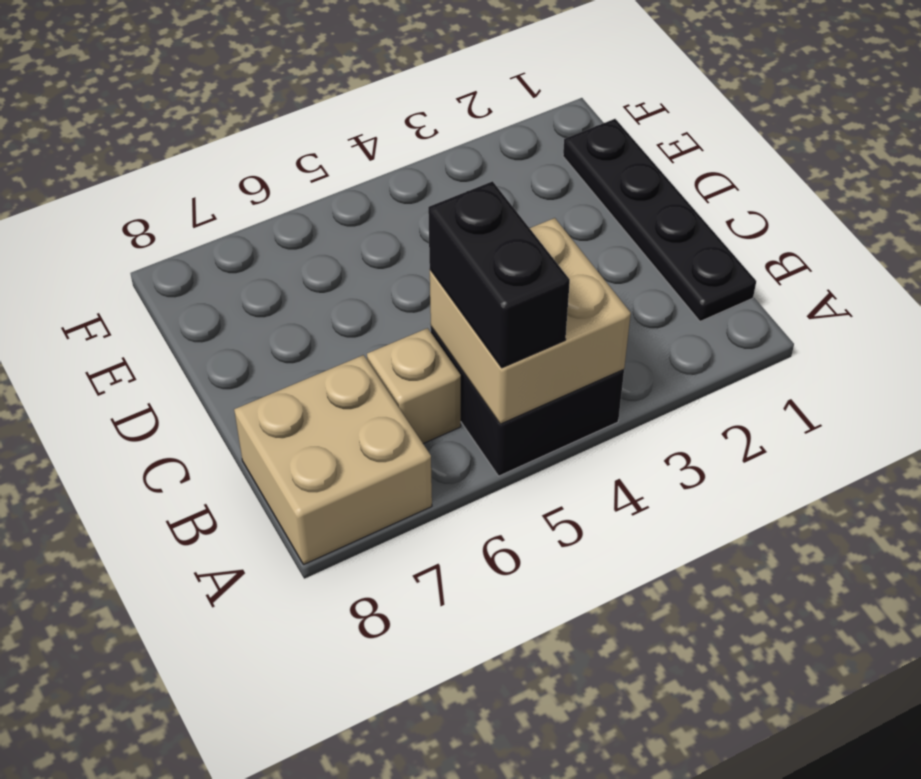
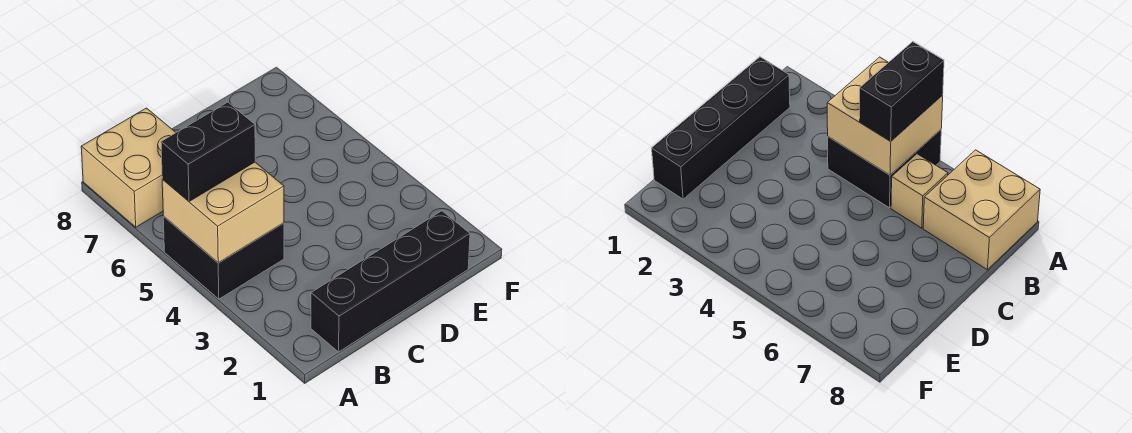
black plate B1:E1 level 1 -> black brick B1:E1 level 1

